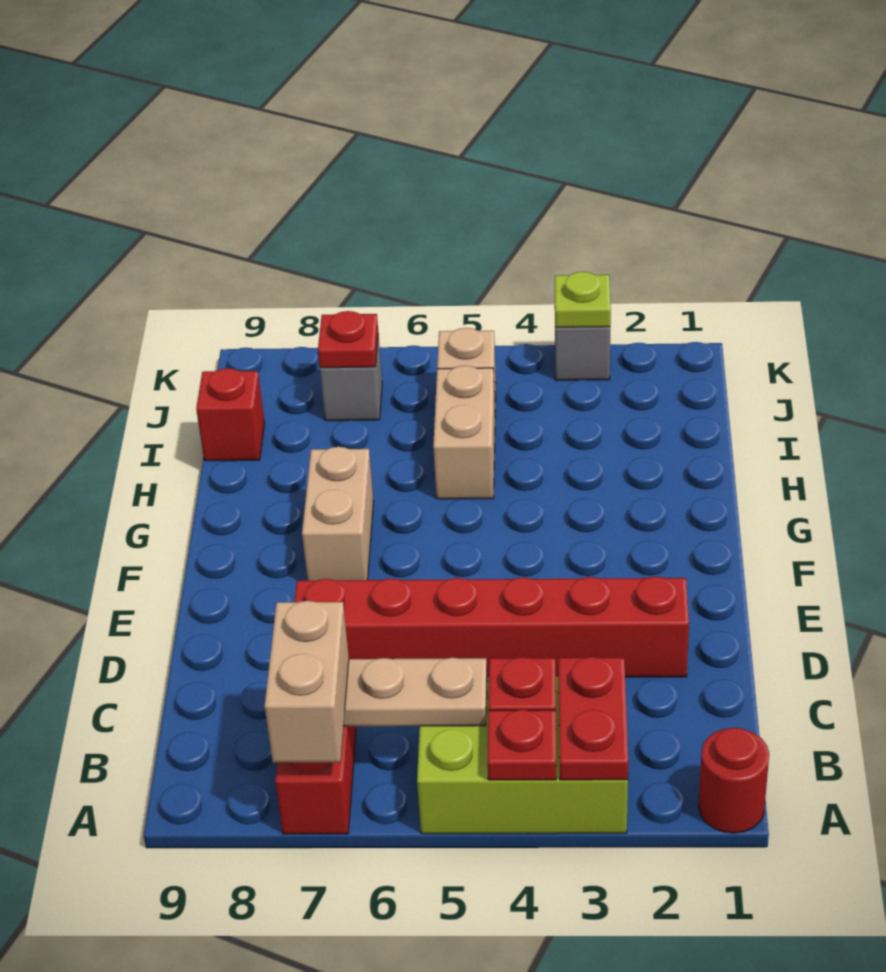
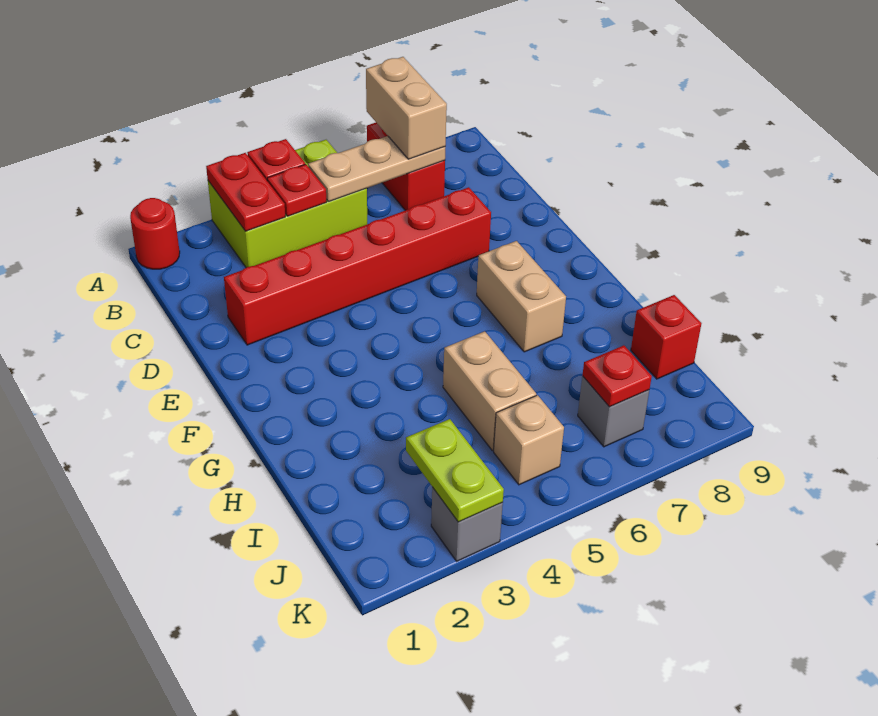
lime plate K3 level 2 -> lime plate J3:K3 level 2

